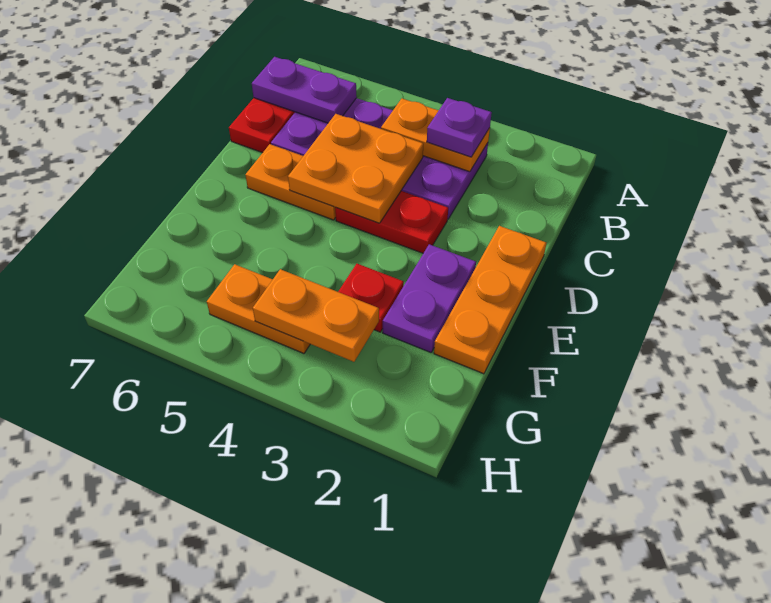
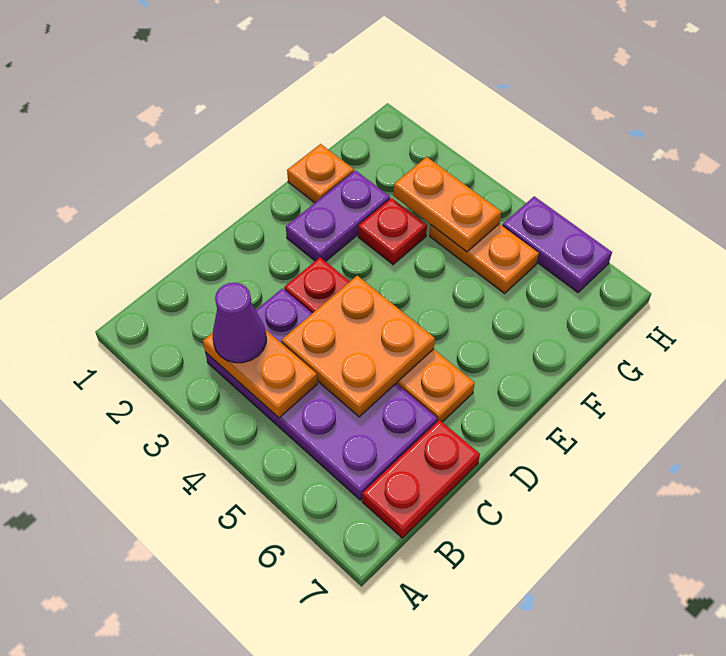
purple plate B3 level 3 -> purple cone B3 level 3
purple plate B6:B7 level 2 -> purple plate H5:H6 level 1
orange plate D1:F1 level 1 -> orange plate F1 level 1

